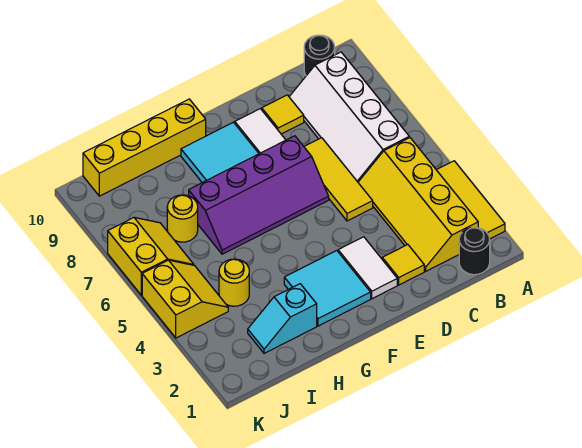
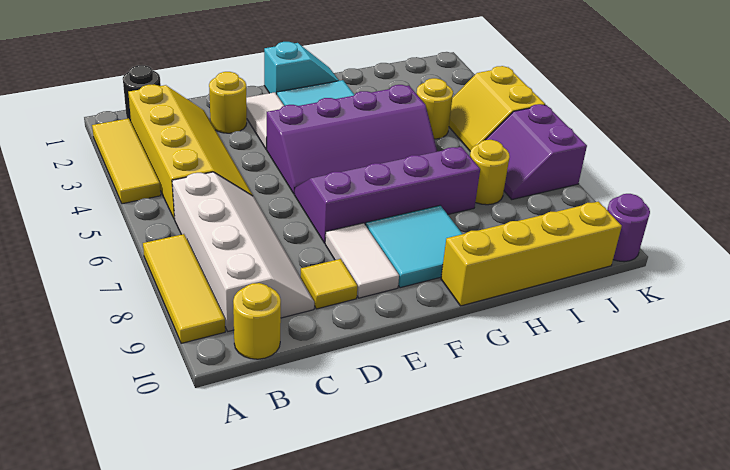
black round brick B10 level 1 -> yellow round brick B10 level 1
yellow tile D2 level 1 -> yellow round brick D2 level 1
yellow tile D5:D7 level 1 -> yellow tile A7:A9 level 1
none -> purple slope E4:H5 level 1 top 4
cyan slope H2:I2 level 1 top H -> cyan slope F1:G1 level 1 top F
yellow slope J6:K7 level 1 top K -> purple slope J6:K7 level 1 top K
none -> purple round brick K10 level 1

